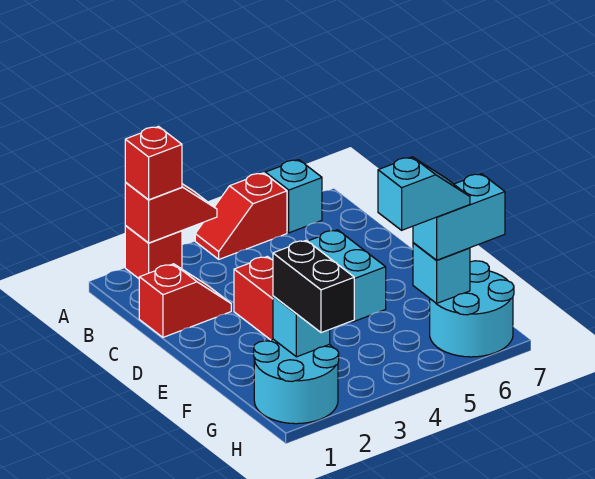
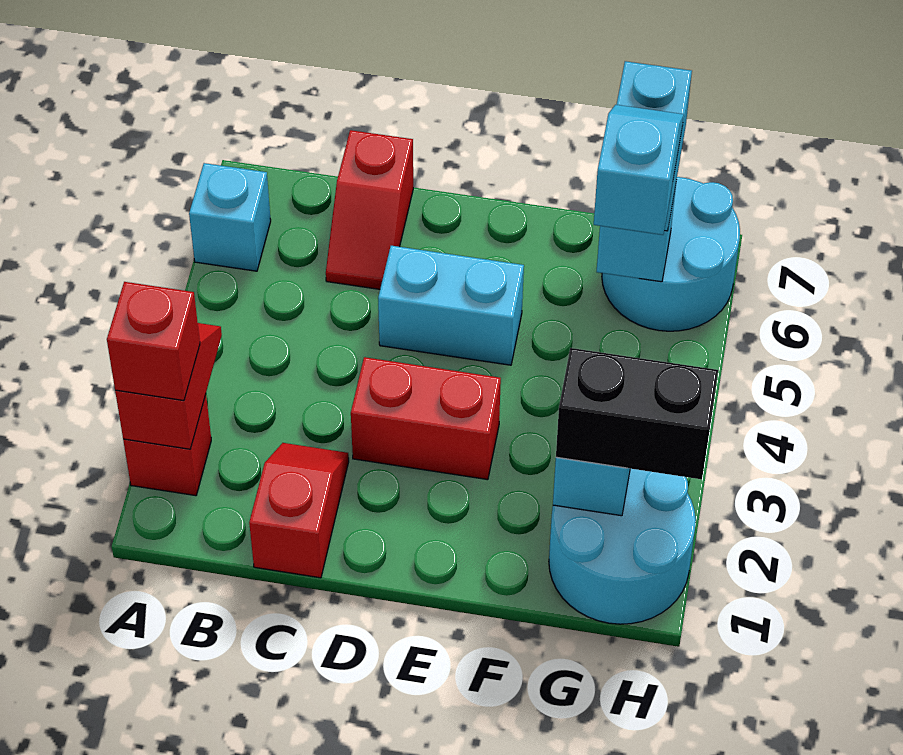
red slope A4:A5 level 1 top 5 -> red slope C6:C7 level 1 top 7

